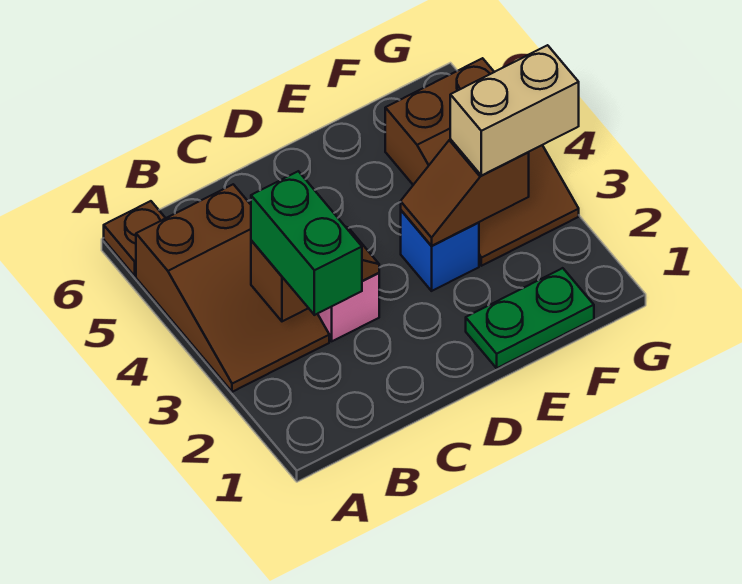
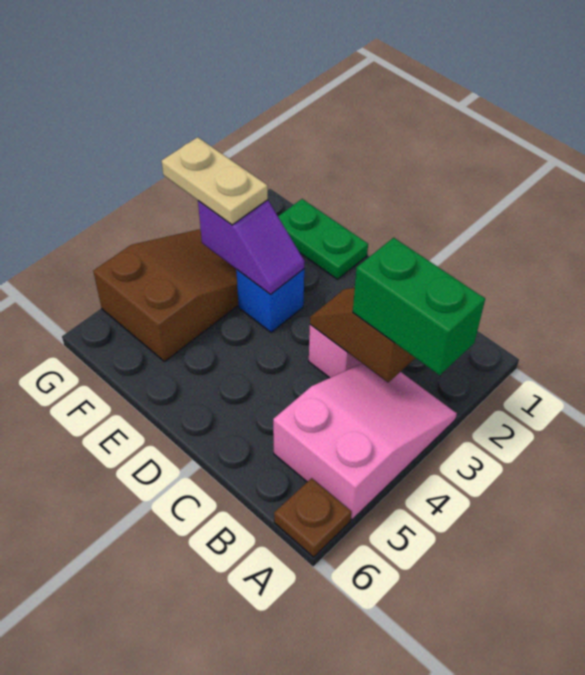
brown slope A3:B5 level 1 top 5 -> pink slope A3:B5 level 1 top 5
green brick B2:B3 level 3 -> green brick A3:B3 level 3
brown slope E3:F3 level 2 top F -> purple slope E3:F3 level 2 top F
tan brick F3:G3 level 3 -> tan plate F3:G3 level 3

